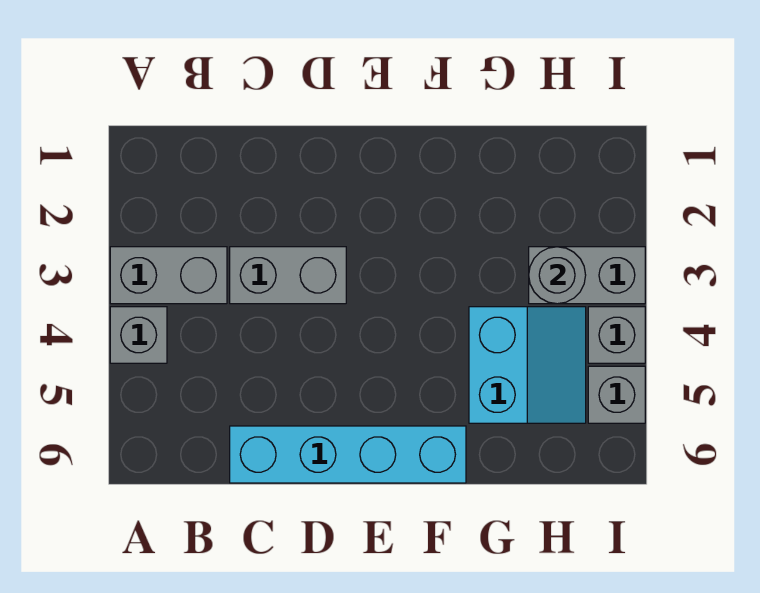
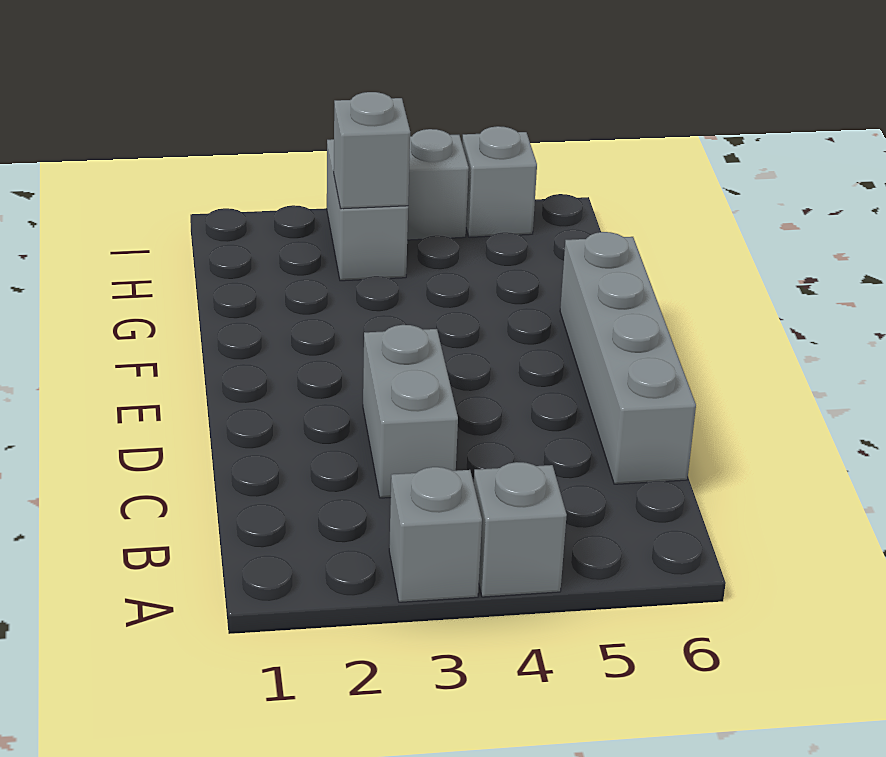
grey brick A3:B3 level 1 -> grey brick A3 level 1
cyan brick C6:F6 level 1 -> grey brick C6:F6 level 1
cyan slope G4:H5 level 1 top G -> none
grey round brick H3 level 2 -> grey brick H3 level 2

